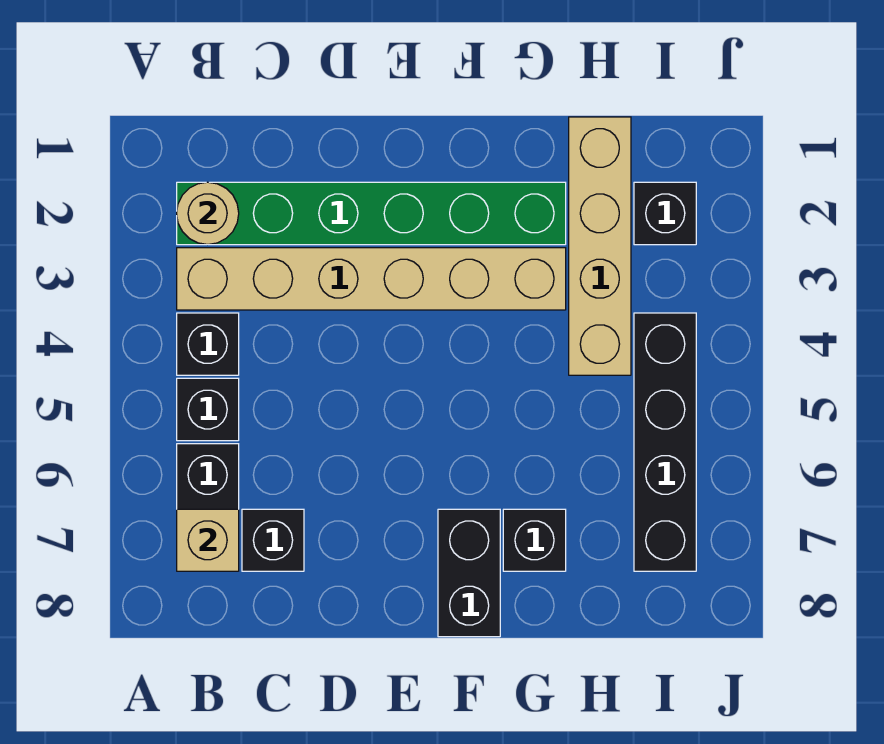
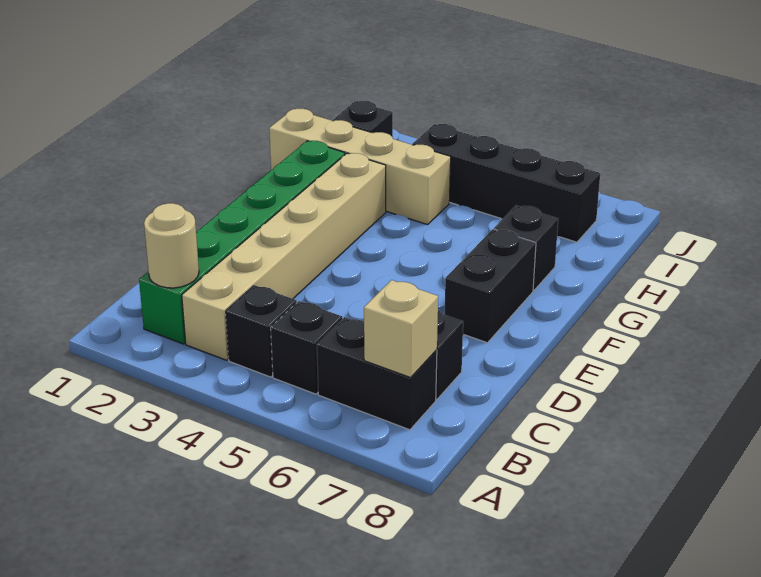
black brick F7:F8 level 1 -> black brick E7:F7 level 1

